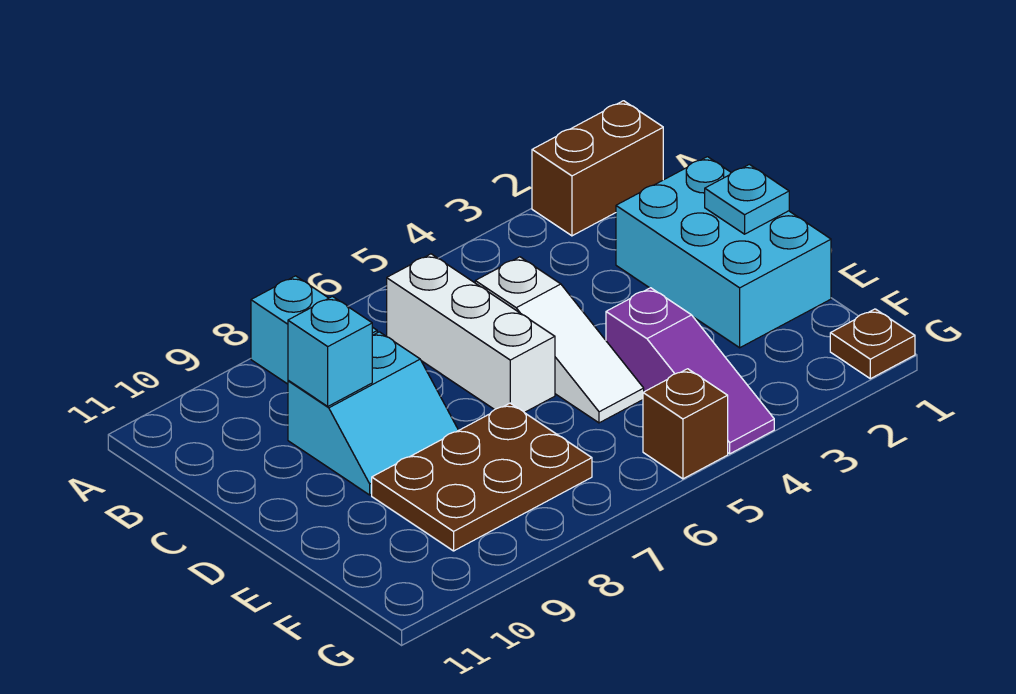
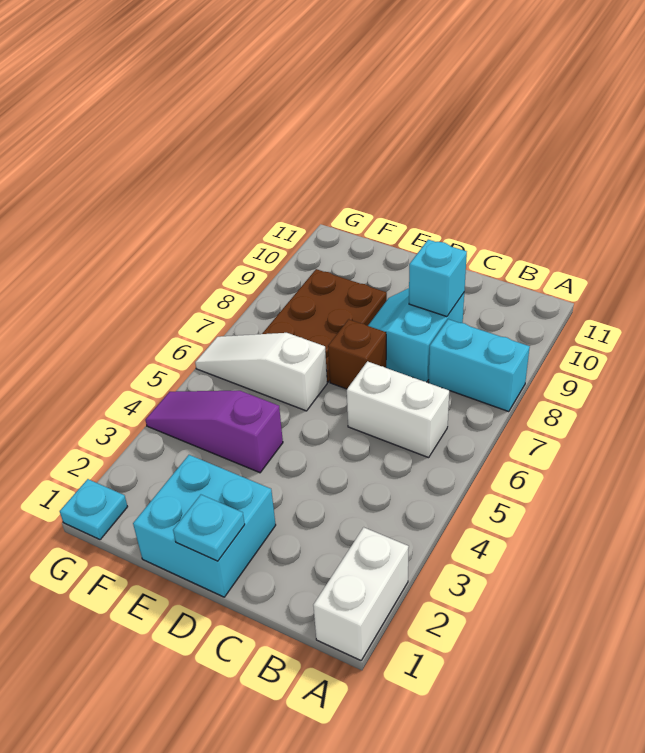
brown brick A1:A2 level 1 -> white brick A1:A2 level 1
white brick B6:D6 level 1 -> white brick B6:C6 level 1
cyan brick C1:E2 level 1 -> cyan brick D1:E2 level 1
white slope C5:E5 level 1 top C -> white slope E6:G6 level 1 top E
brown plate G1 level 1 -> cyan plate G1 level 1
brown brick G5 level 1 -> brown brick D7 level 1

